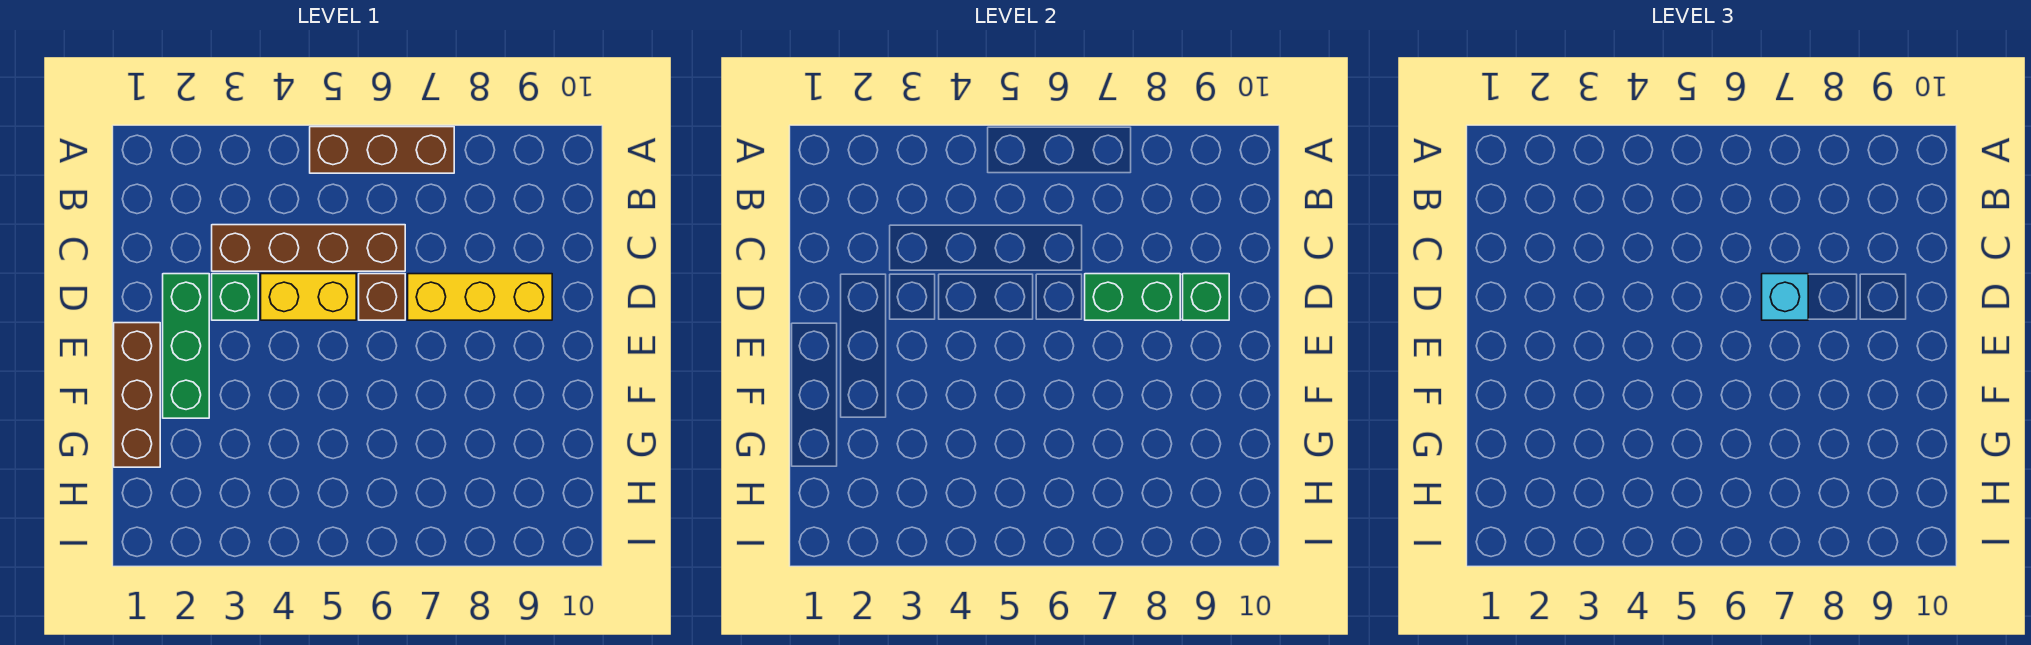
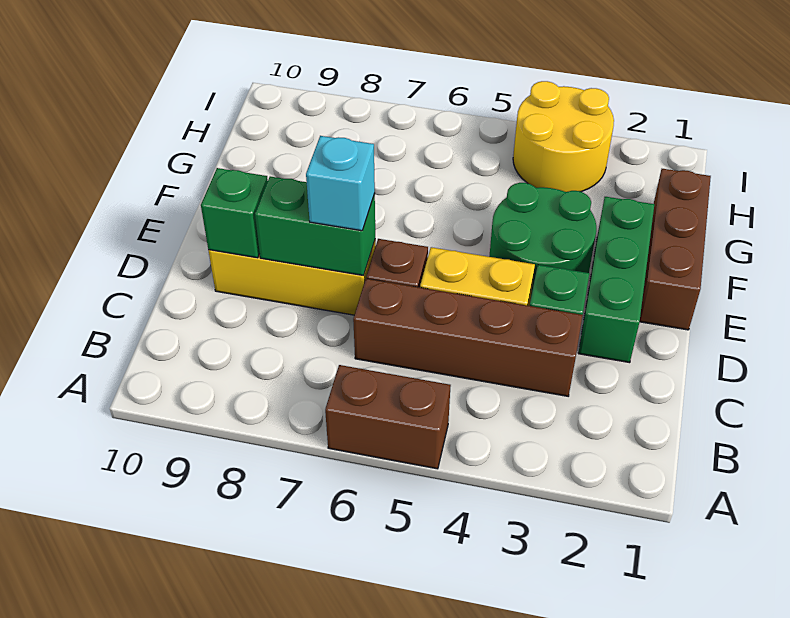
brown brick A5:A7 level 1 -> brown brick A5:A6 level 1
none -> green round brick E3:F4 level 1
none -> yellow round brick H3:I4 level 1

